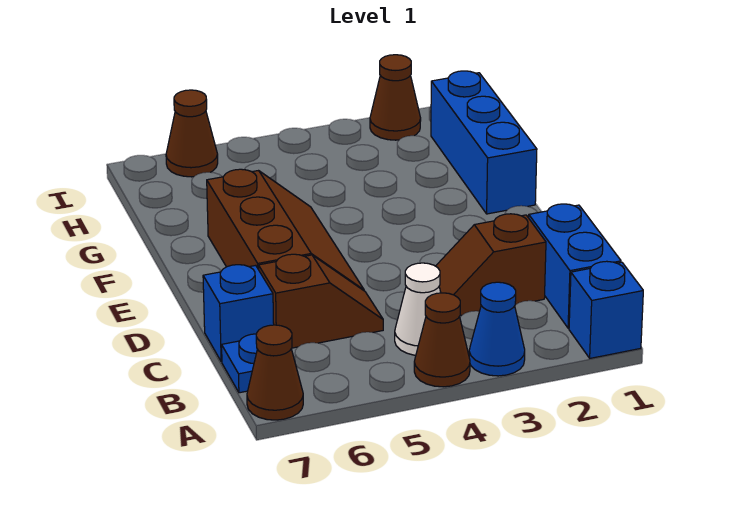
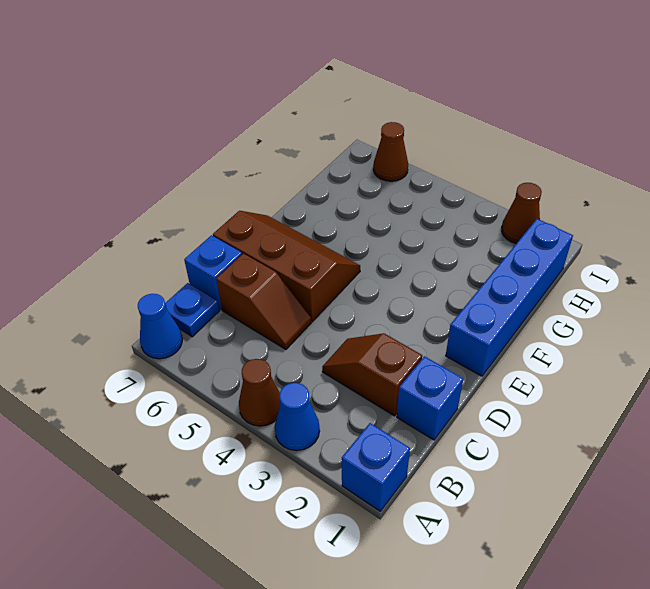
brown cone A7 level 1 -> blue cone A7 level 1
blue brick B1:C1 level 1 -> blue brick C1 level 1
white cone B4 level 1 -> none
brown slope D5:F6 level 1 top 6 -> brown slope D5:E7 level 1 top D
blue brick F1:H1 level 1 -> blue brick E1:H1 level 1

